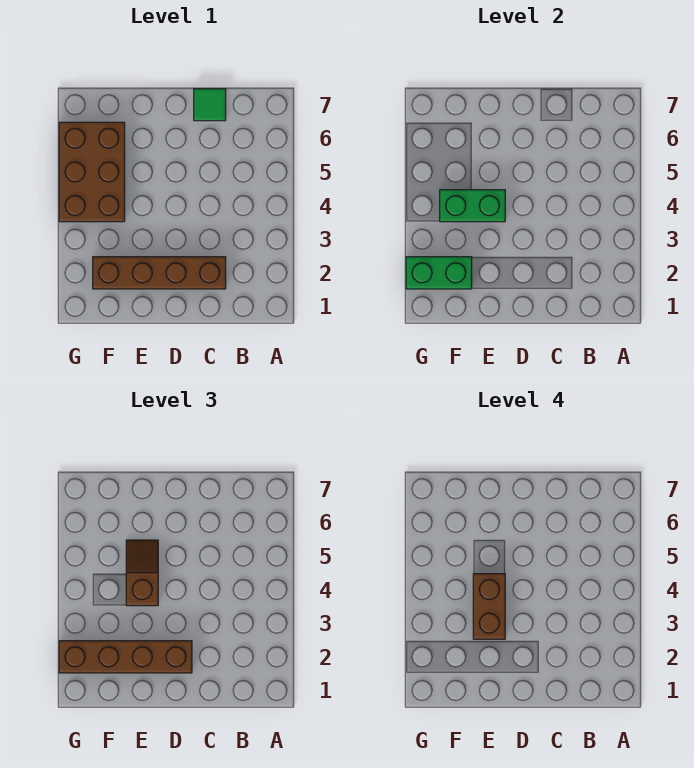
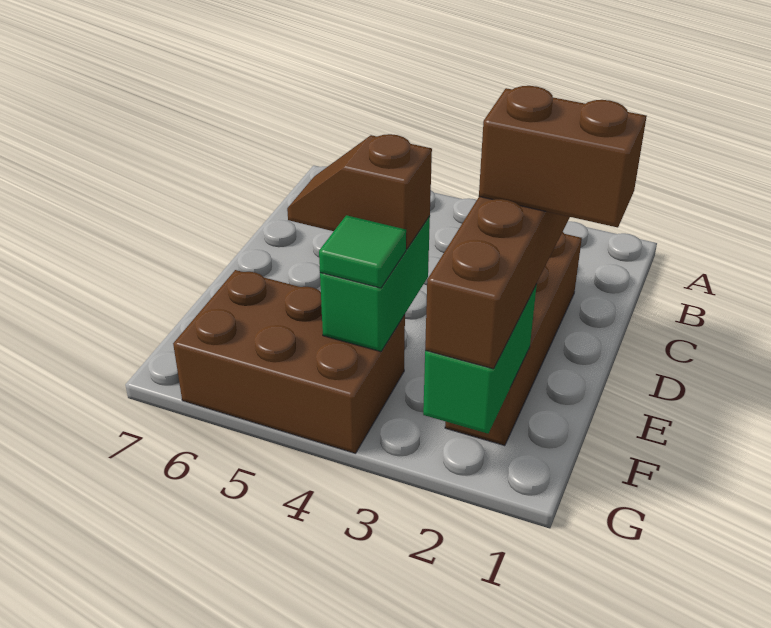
green tile C7 level 1 -> green tile F4 level 3
brown brick E3:E4 level 4 -> brown brick E1:E2 level 4

